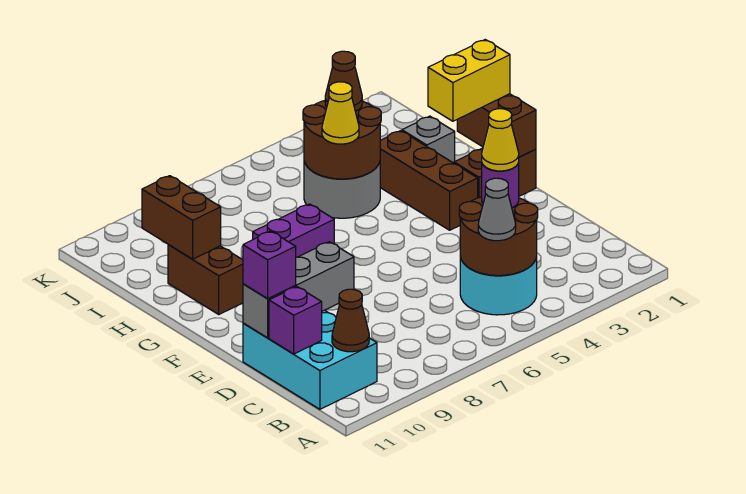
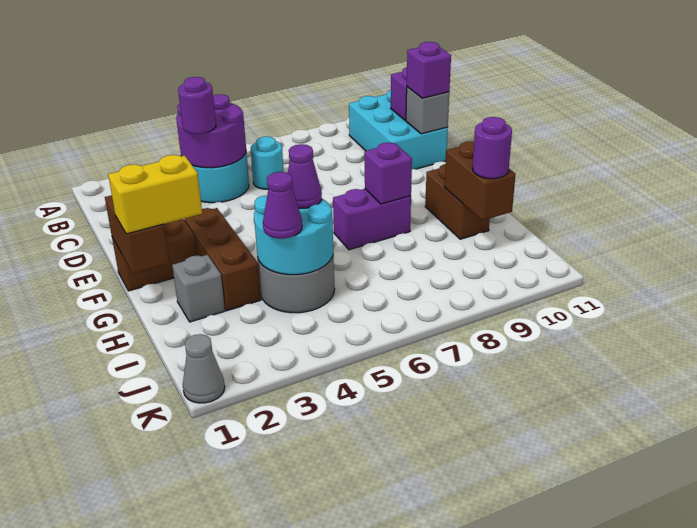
brown round brick B4:C5 level 2 -> purple round brick B4:C5 level 2
grey cone B5 level 3 -> grey cone K1 level 1
brown cone B10 level 2 -> none
yellow cone C4 level 4 -> none
none -> cyan round brick C6 level 1
grey brick D9:D11 level 2 -> grey brick D11 level 2
none -> purple brick G8 level 2
brown round brick H4:I5 level 2 -> cyan round brick H4:I5 level 2
yellow cone H5 level 3 -> purple cone H5 level 3
brown cone I4 level 3 -> purple cone I4 level 3
none -> purple round brick I10 level 3

